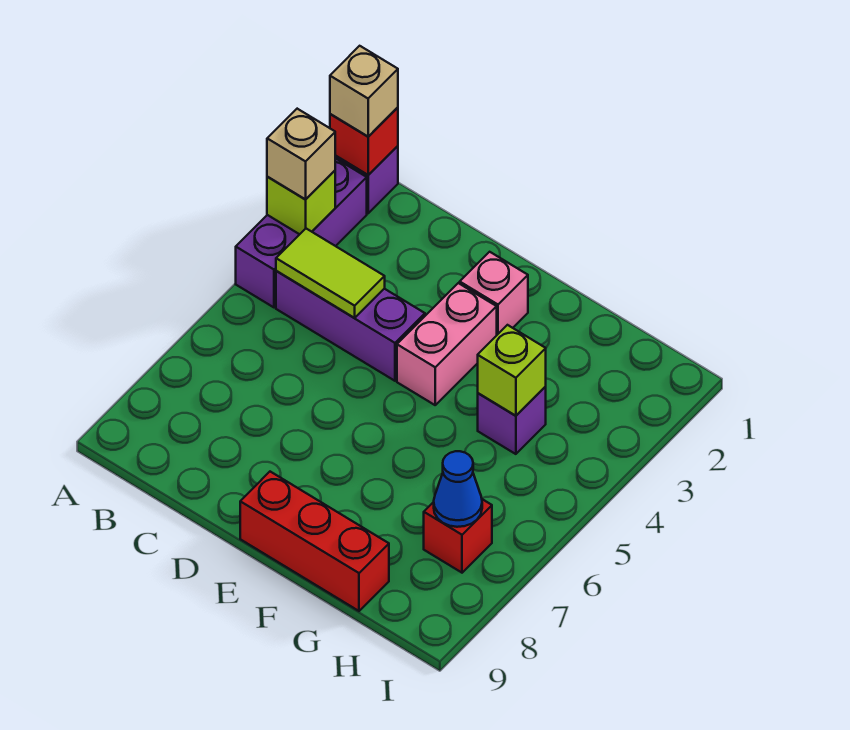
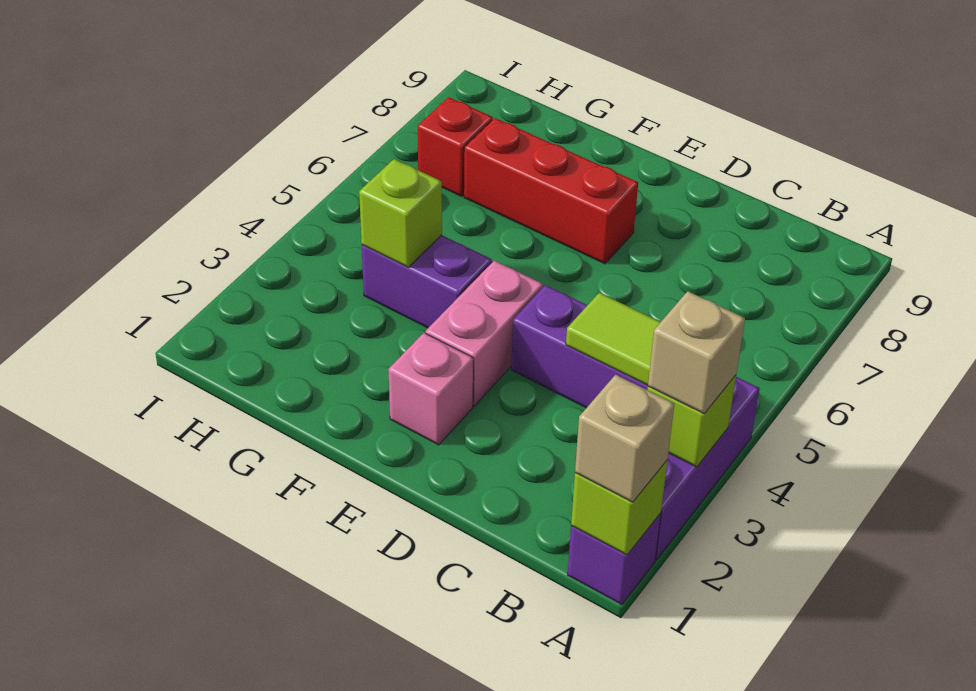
red brick A1 level 2 -> lime brick A1 level 2
red brick E9:G9 level 1 -> red brick E7:G7 level 1
purple brick G4 level 1 -> purple brick F4:G4 level 1
blue cone H7 level 2 -> none

